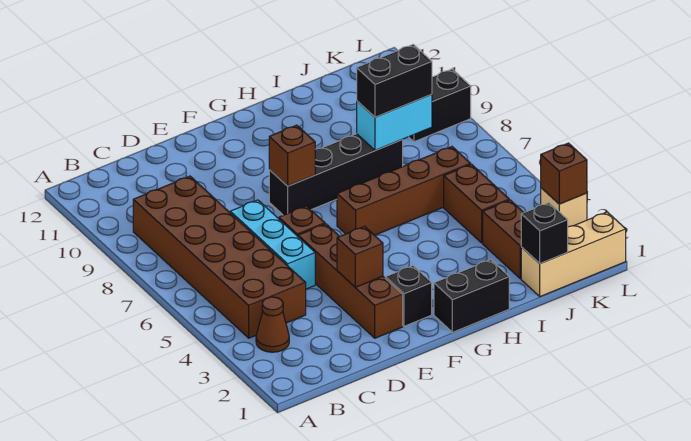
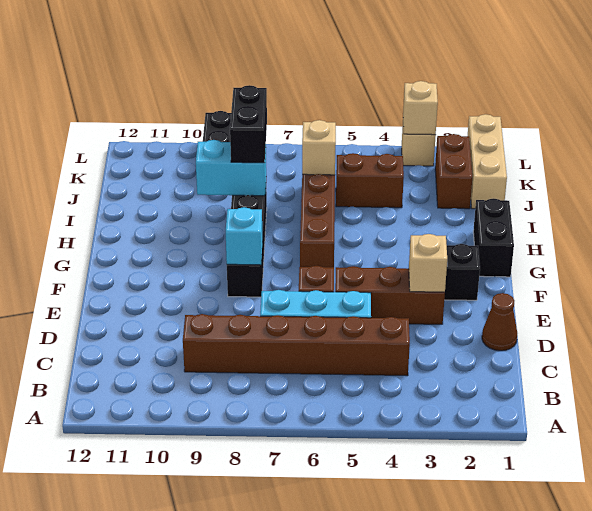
brown cone B3 level 1 -> brown cone D1 level 1
brown brick B4:C9 level 1 -> brown brick C4:C9 level 1
brown brick E2:E5 level 1 -> brown brick E3:E5 level 1
brown brick E3 level 2 -> tan brick E3 level 2
brown brick F8 level 2 -> cyan brick F8 level 2
cyan brick I8:J8 level 2 -> cyan brick I8:I9 level 2
black brick J1 level 2 -> none
brown brick J2:J3 level 1 -> brown brick J2:K2 level 1
none -> tan brick J6 level 2
brown brick L3 level 2 -> tan brick L3 level 2

